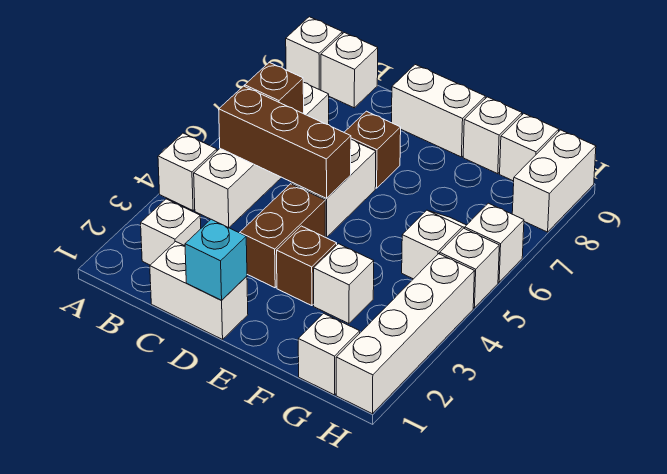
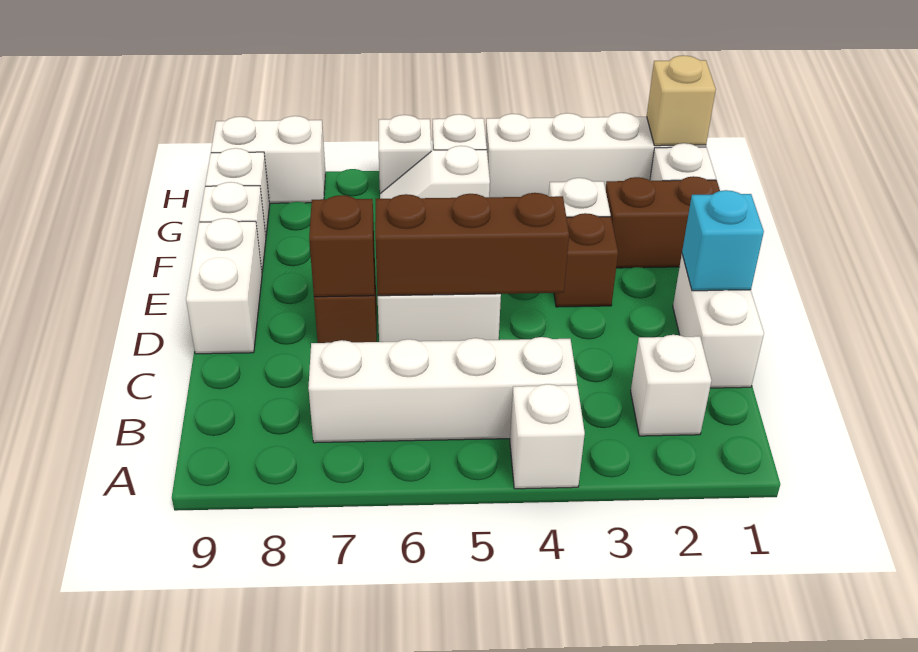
white brick A9 level 1 -> none
brown brick B5:D5 level 2 -> brown brick D4:D6 level 2
brown brick B6 level 2 -> brown brick D7 level 2
white brick B9 level 1 -> none
brown brick D3:D4 level 1 -> brown brick F1:F2 level 1
none -> tan brick H1 level 2

